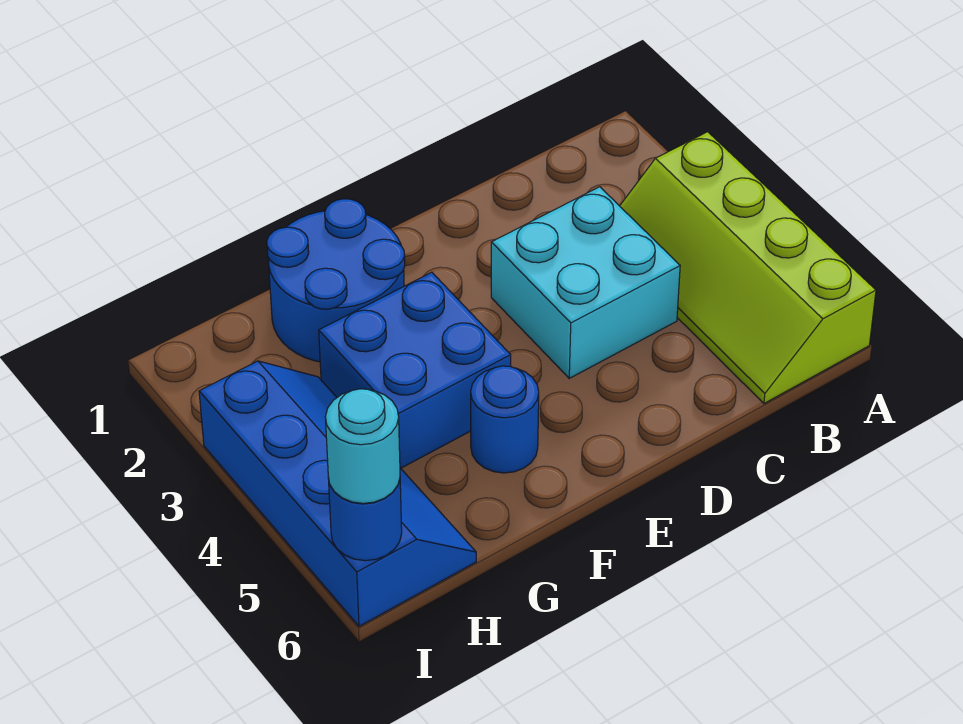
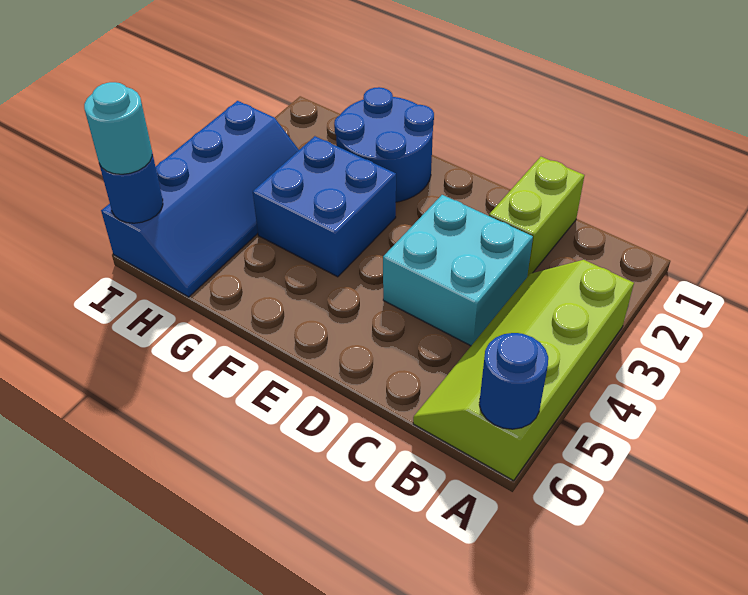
none -> lime brick C1:C2 level 1
blue round brick F5 level 1 -> blue round brick A6 level 2

